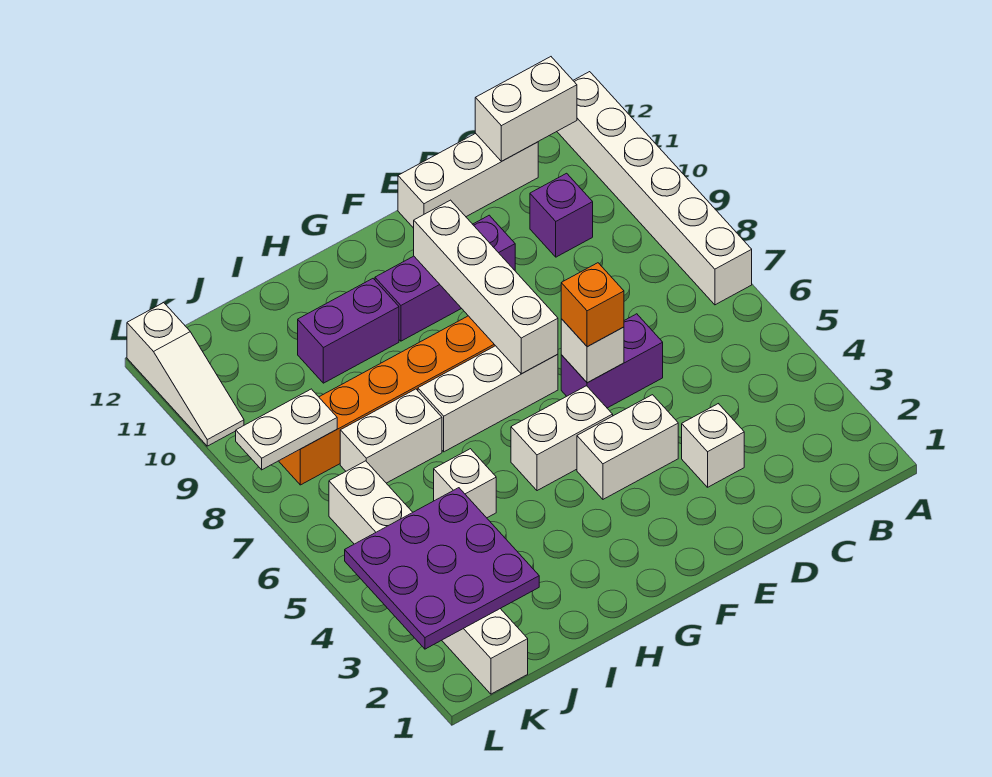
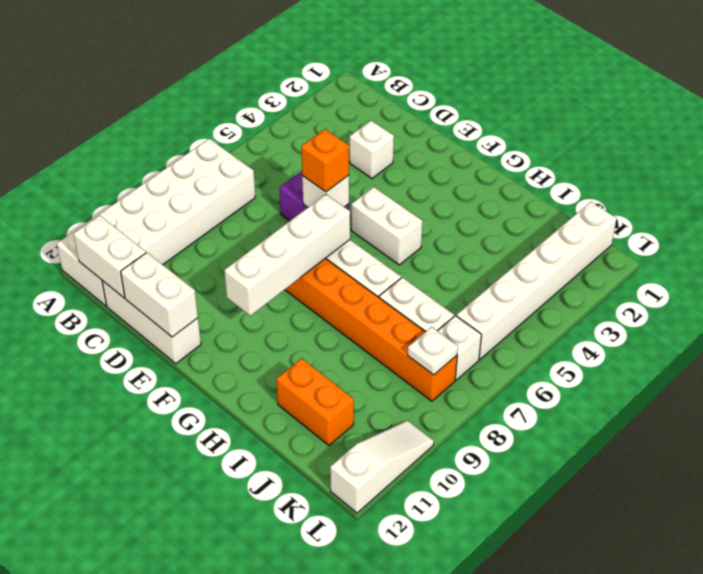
white brick A7:A12 level 1 -> white brick A7:B12 level 1
purple brick C10 level 1 -> none
white brick E4:F4 level 1 -> white brick D12:E12 level 2
purple brick E10:G10 level 1 -> none
purple brick H10:I10 level 1 -> none
white brick I5 level 1 -> white brick K7 level 1
none -> orange brick I11:J11 level 1
purple plate J2:L4 level 2 -> none
white plate K8:L8 level 2 -> white plate K8 level 2

